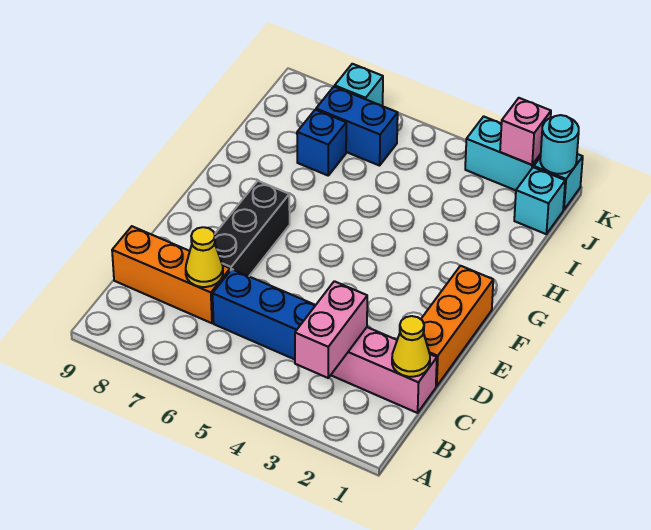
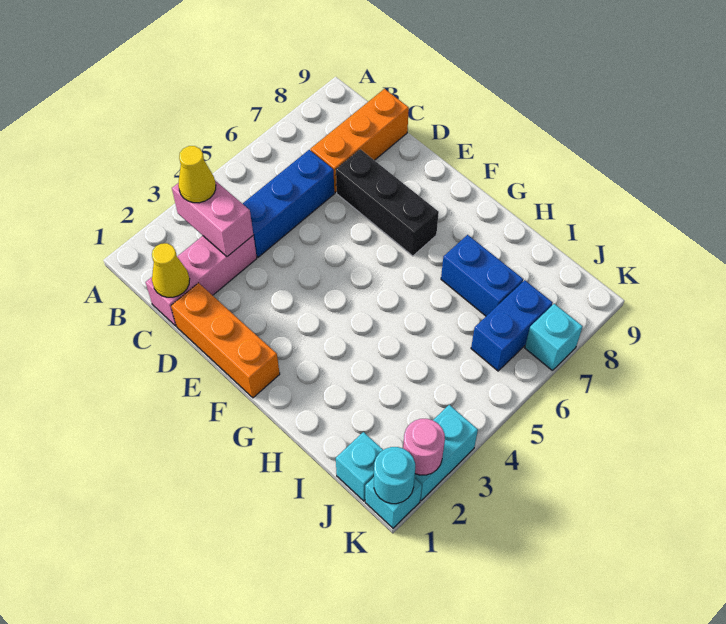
yellow cone C7 level 2 -> yellow cone B3 level 3
blue brick I7 level 1 -> blue brick H7:I7 level 1
pink brick K2 level 2 -> pink round brick K2 level 2

